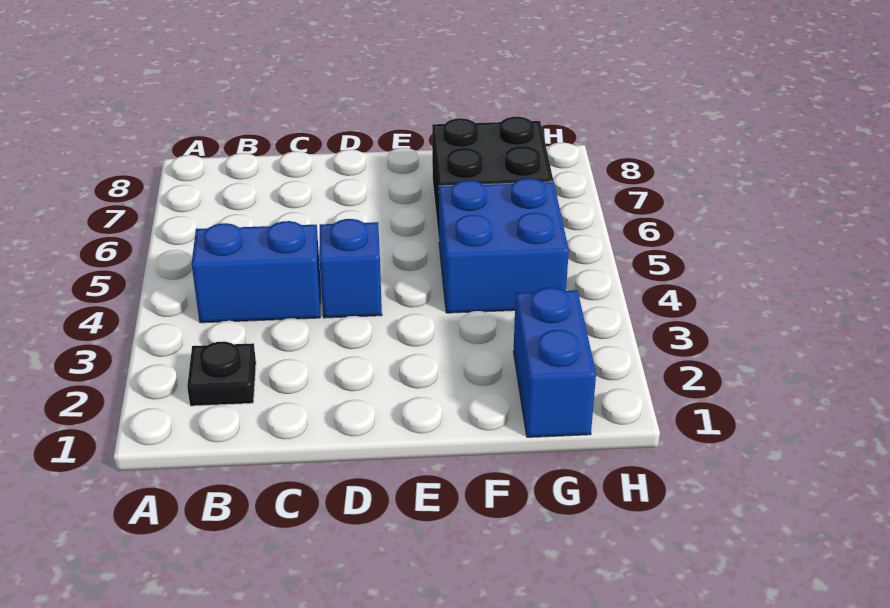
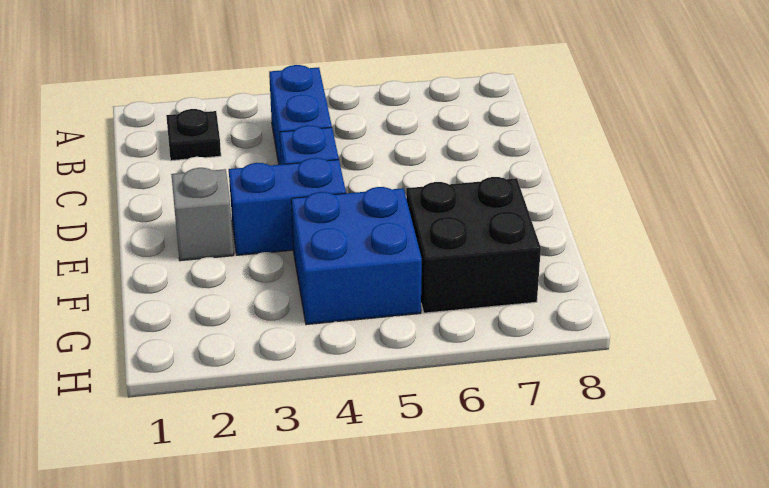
none -> grey brick E2 level 1
blue brick G1:G2 level 1 -> blue brick E3:E4 level 1

